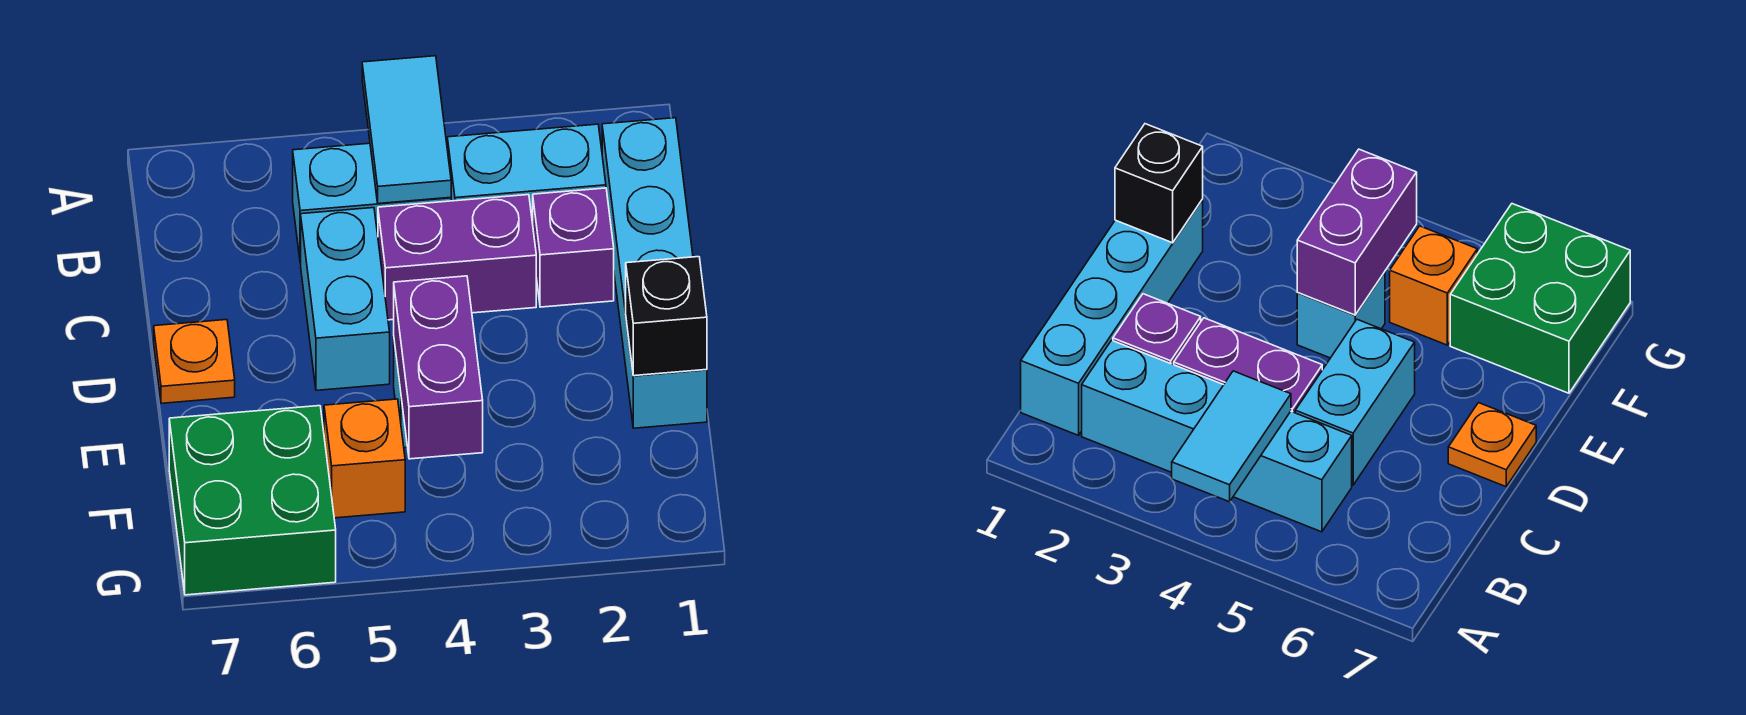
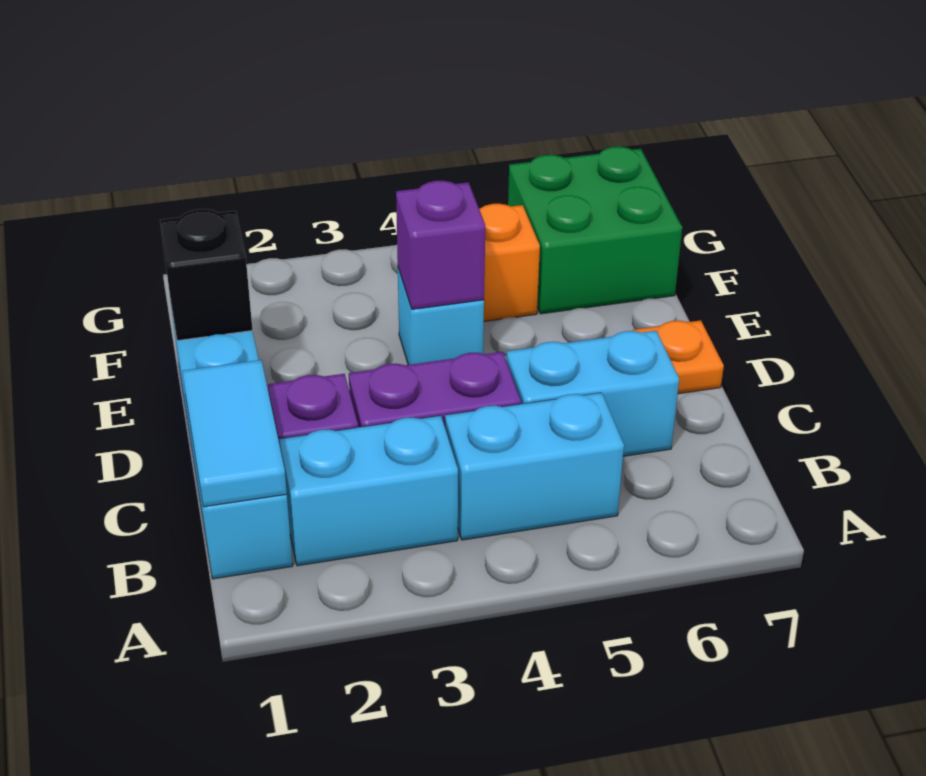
cyan tile A4:B4 level 2 -> cyan tile B1:C1 level 2
cyan brick C5:D5 level 1 -> cyan brick C5:C6 level 1
purple brick E4:F4 level 2 -> purple brick E4 level 2

